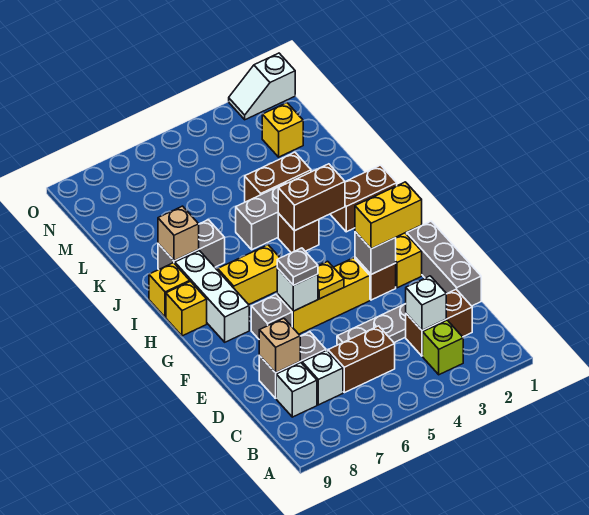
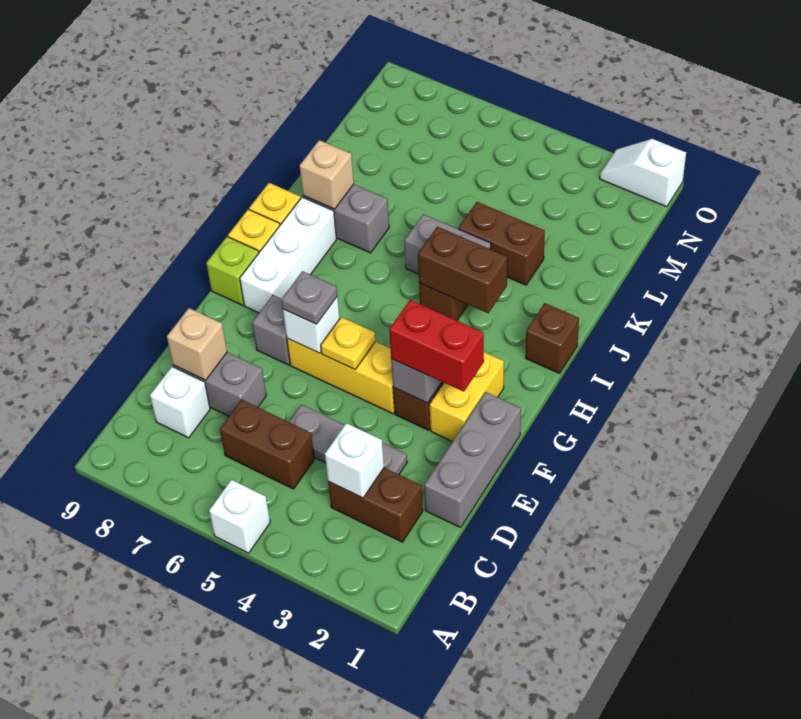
lime brick B3 level 1 -> lime brick G9 level 1
white brick C7 level 1 -> white brick A5 level 1
yellow brick F2:F3 level 3 -> red brick F2:F3 level 3
yellow brick H6:H7 level 1 -> none
brown brick I1:I2 level 1 -> brown brick I1 level 1
yellow brick M2 level 1 -> none

